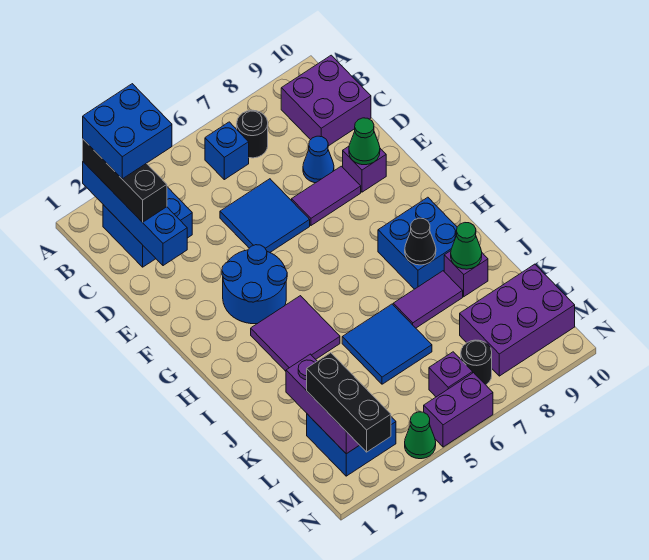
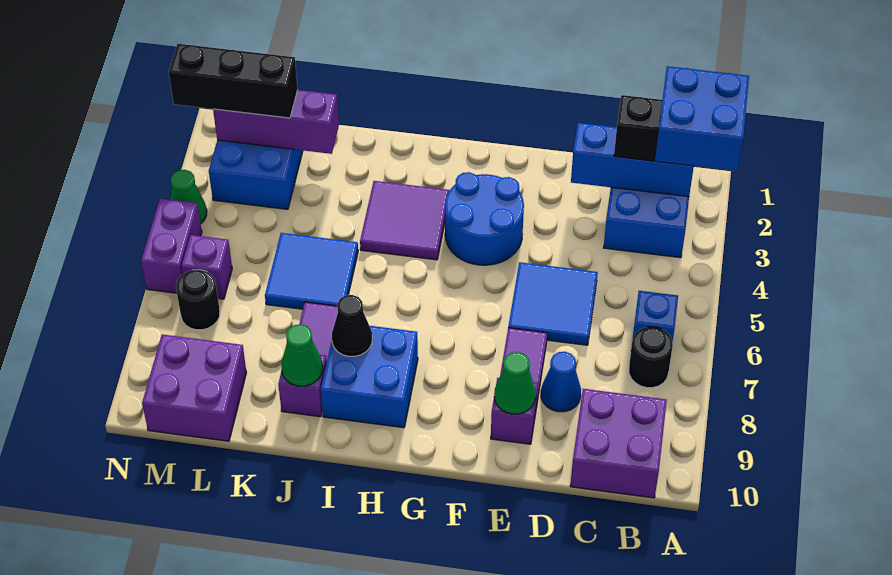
blue brick A2:D2 level 2 -> blue brick B2:D2 level 2
purple brick L8:M10 level 1 -> purple brick L9:M10 level 1

